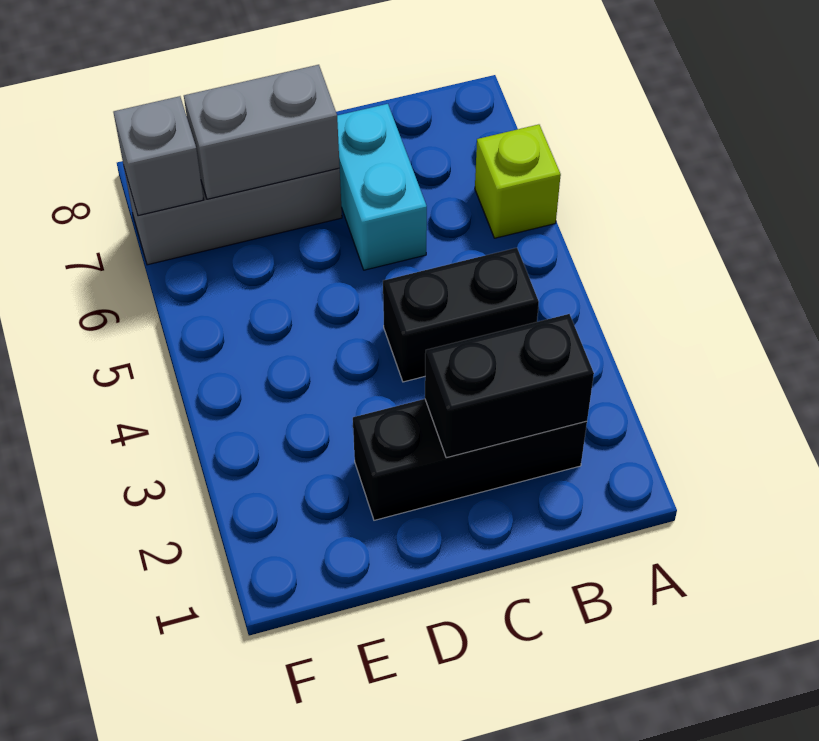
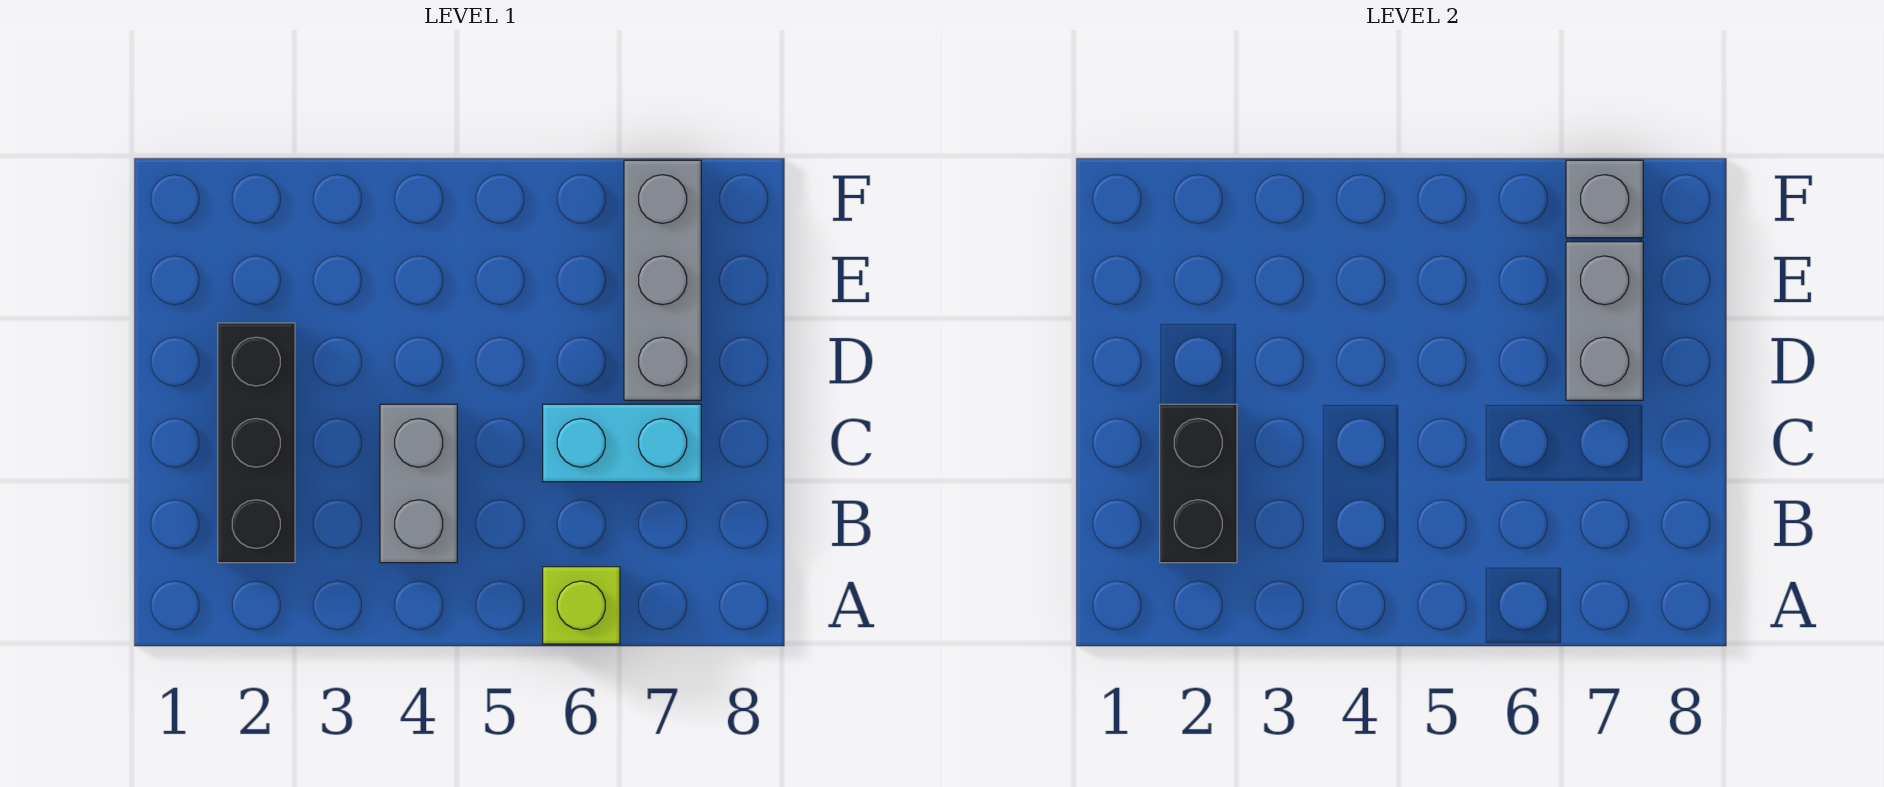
black brick B4:C4 level 1 -> grey brick B4:C4 level 1

